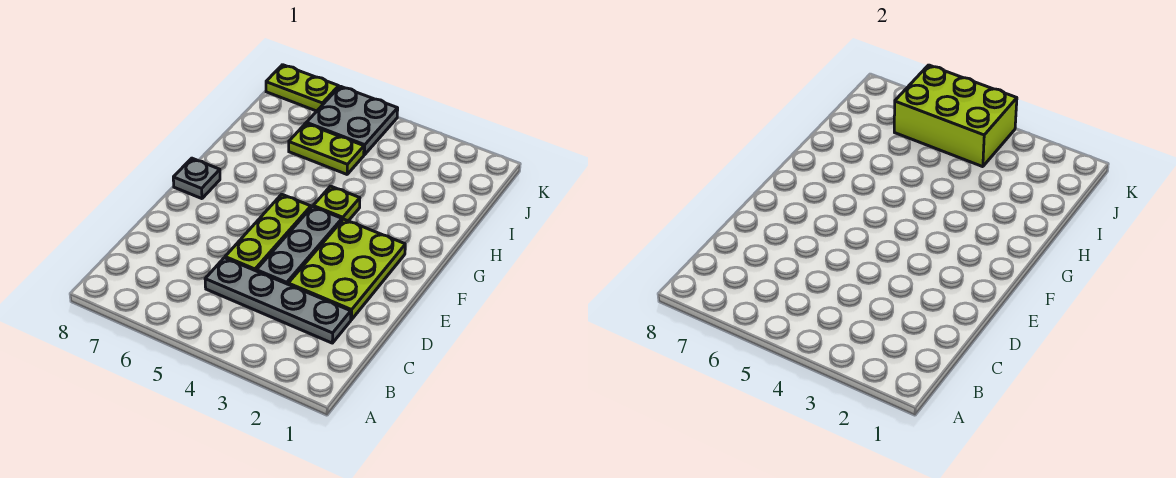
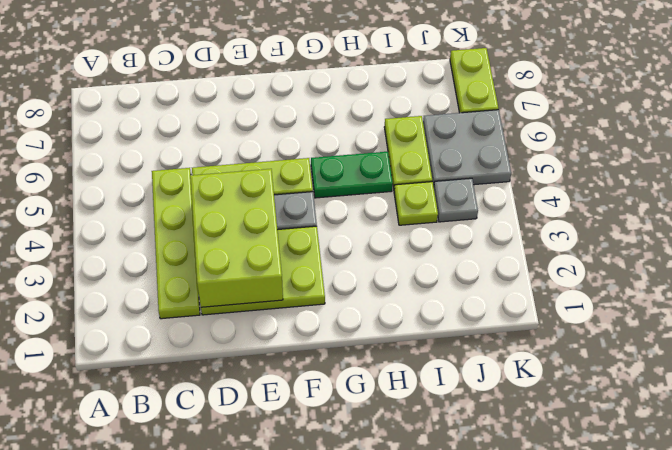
grey plate C2:C5 level 1 -> lime plate C2:C5 level 1
grey plate F8 level 1 -> grey plate J4 level 1
lime plate G4 level 1 -> lime plate I4 level 1
none -> green plate G5:H5 level 1
lime brick J4:K6 level 2 -> lime brick D2:E4 level 2

